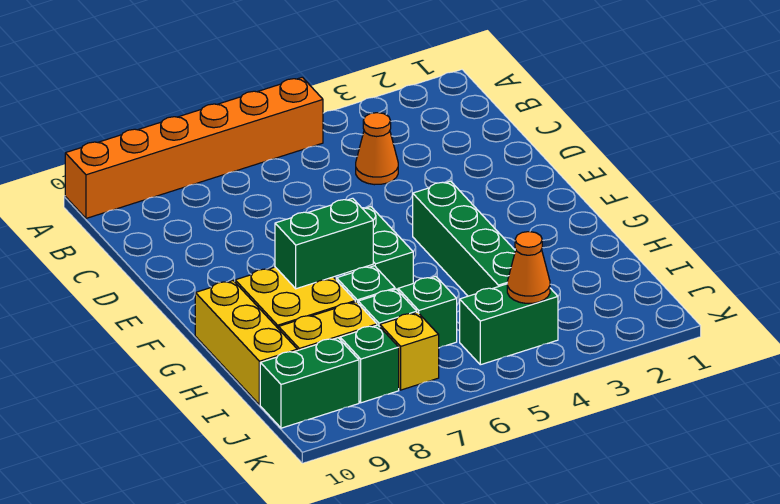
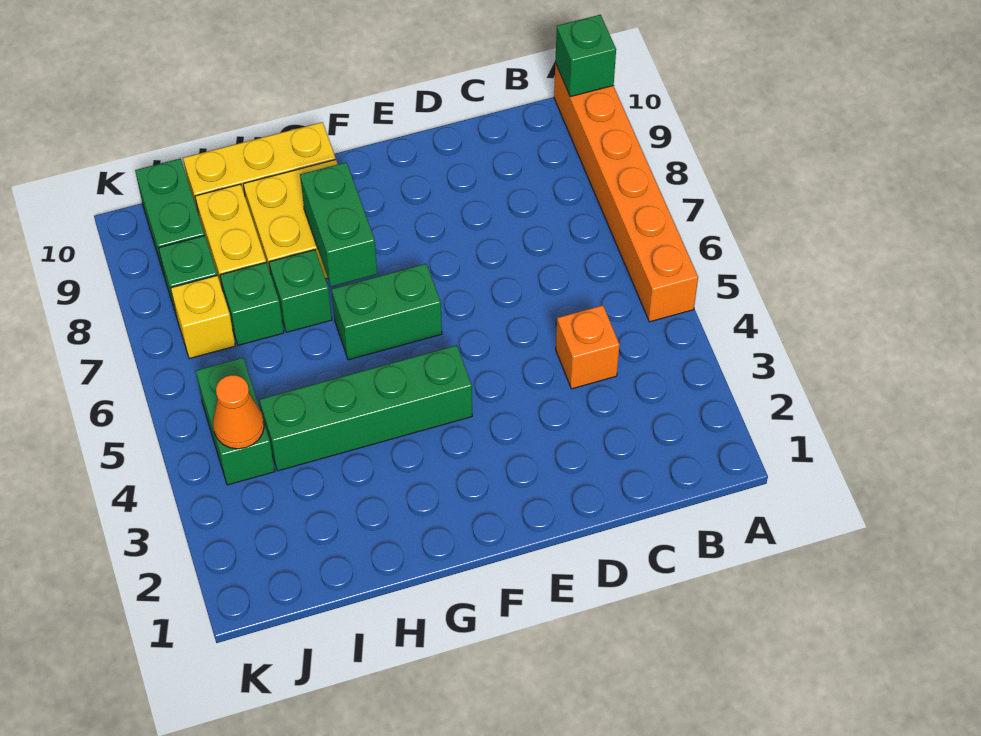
orange cone C4 level 1 -> orange brick C4 level 1
green brick I6 level 1 -> green brick A10 level 2

